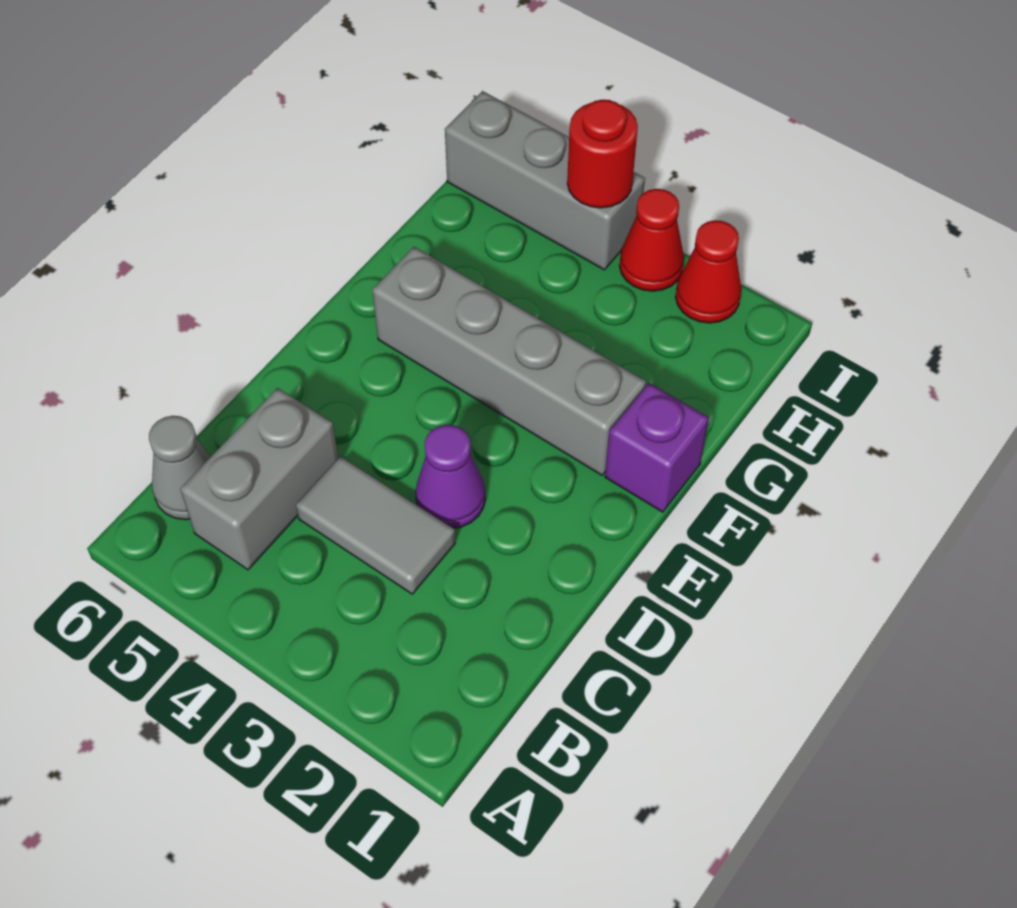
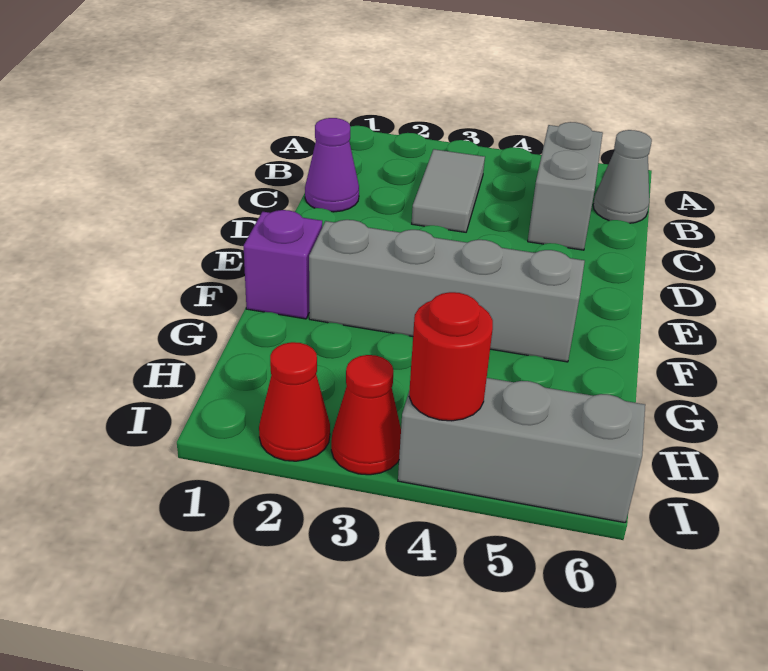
grey tile C3:C4 level 1 -> grey tile B3:C3 level 1
purple cone D3 level 1 -> purple cone C1 level 1

